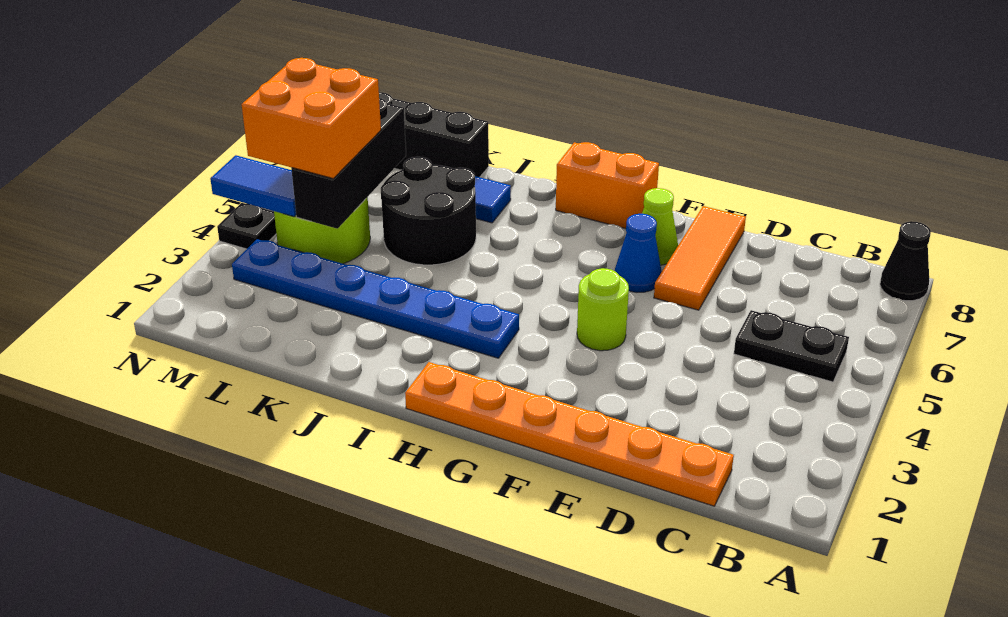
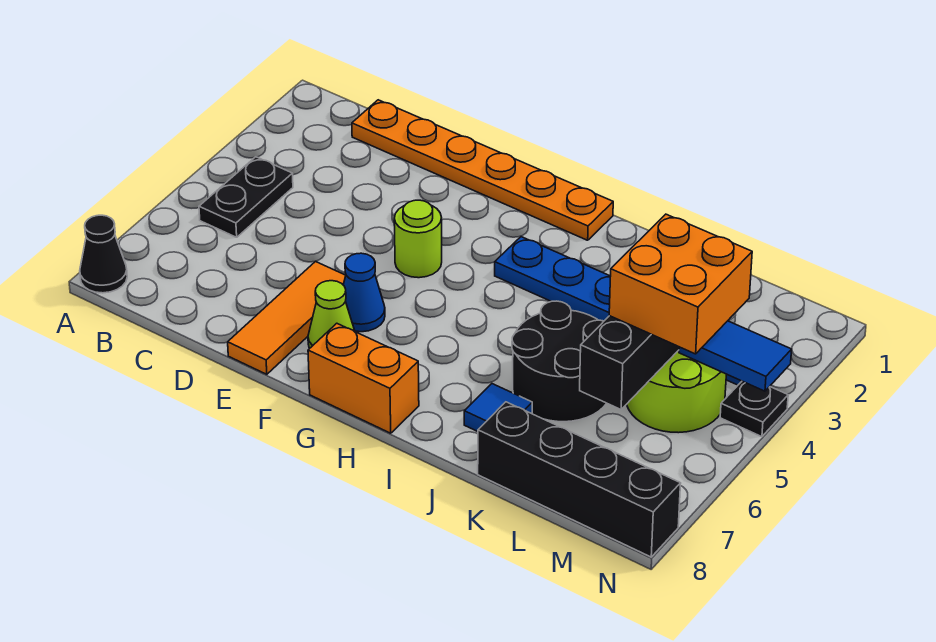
black plate B5:C5 level 1 -> black plate B4:B5 level 1

